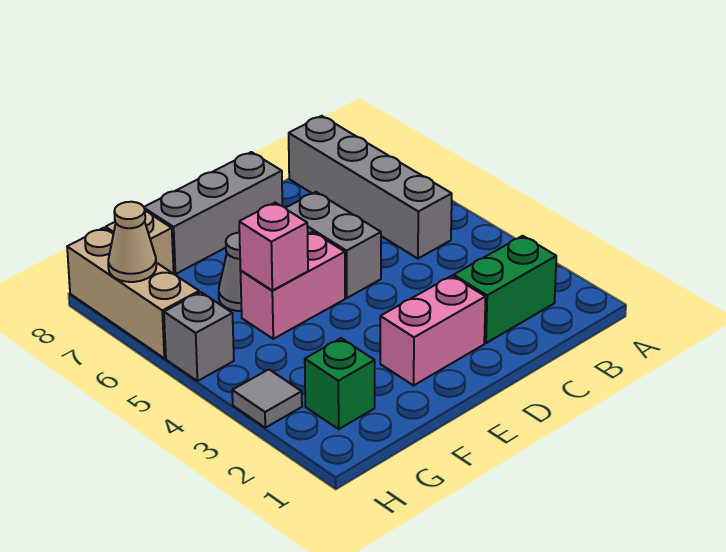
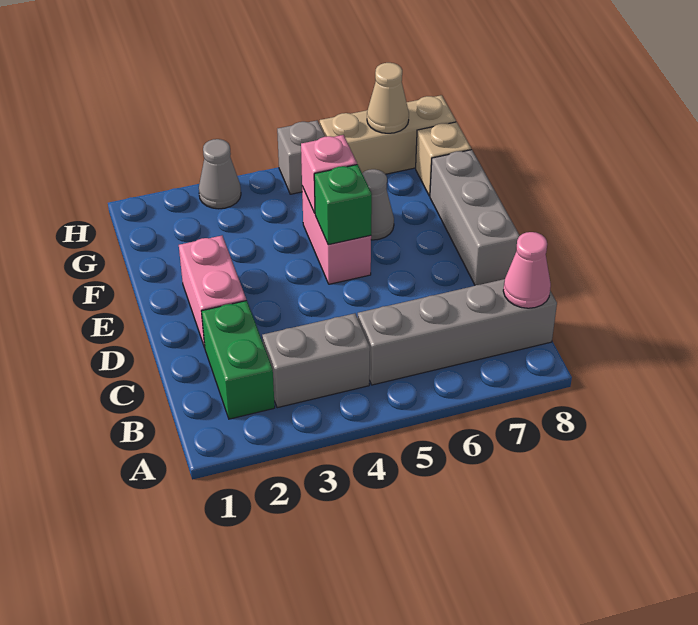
none -> pink cone B8 level 2
grey brick D5:D6 level 1 -> grey brick B3:B4 level 1
green brick G2 level 1 -> green brick E5 level 2
grey tile H3 level 1 -> grey cone H3 level 1

